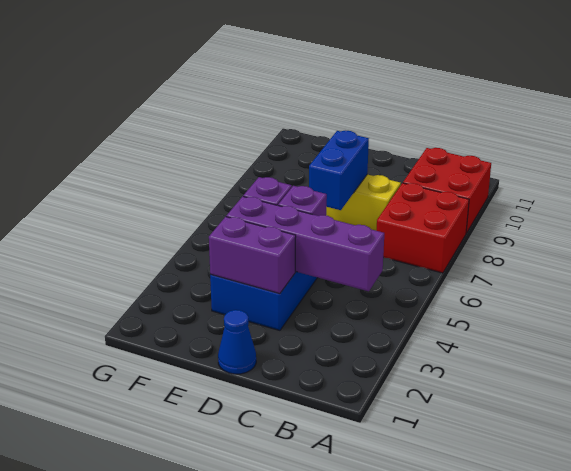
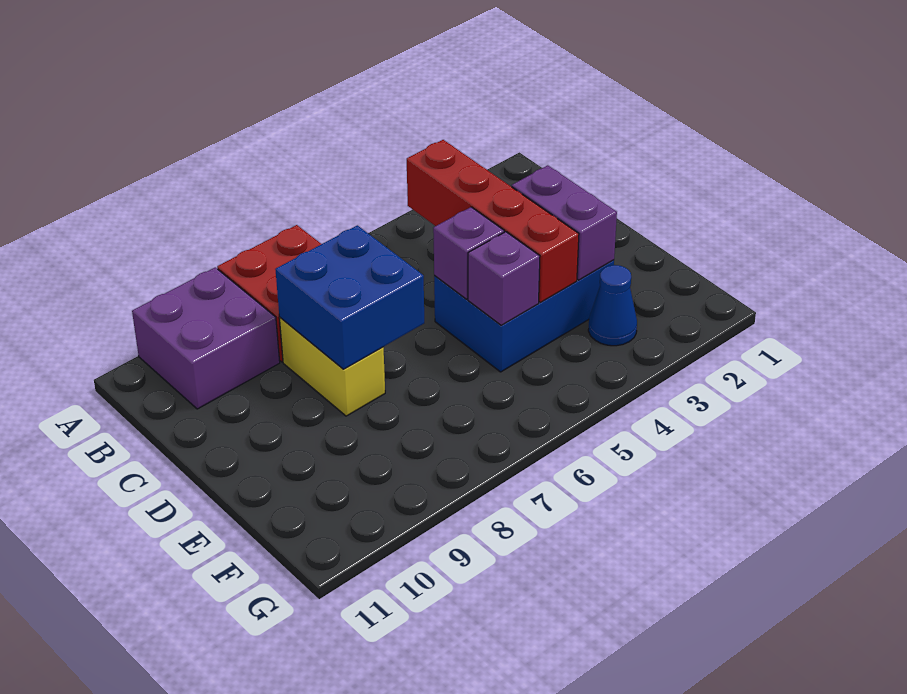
red brick A9:B10 level 1 -> purple brick A9:B10 level 1
purple brick B4:E4 level 2 -> red brick B4:E4 level 2
blue cone D1 level 1 -> blue cone F3 level 1
blue brick D7:D8 level 2 -> blue brick C7:D8 level 2

